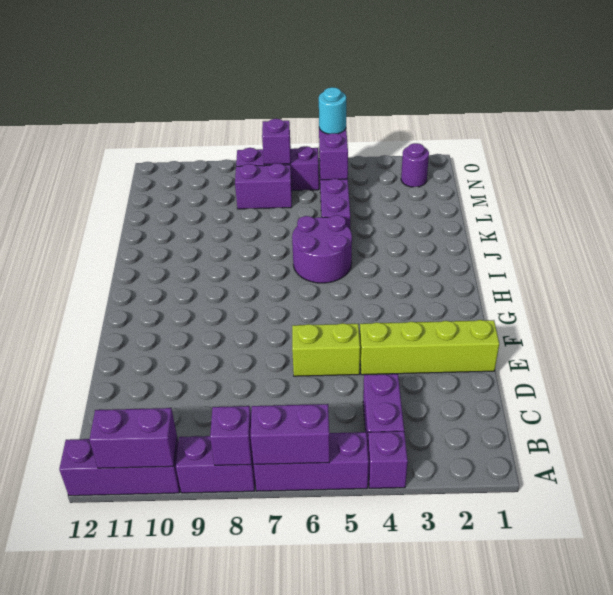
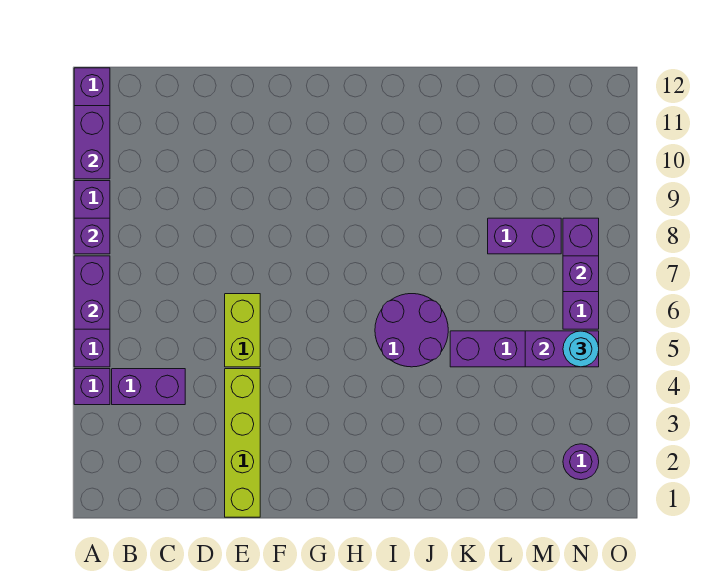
purple brick M7:M8 level 1 -> purple brick L8:M8 level 1

